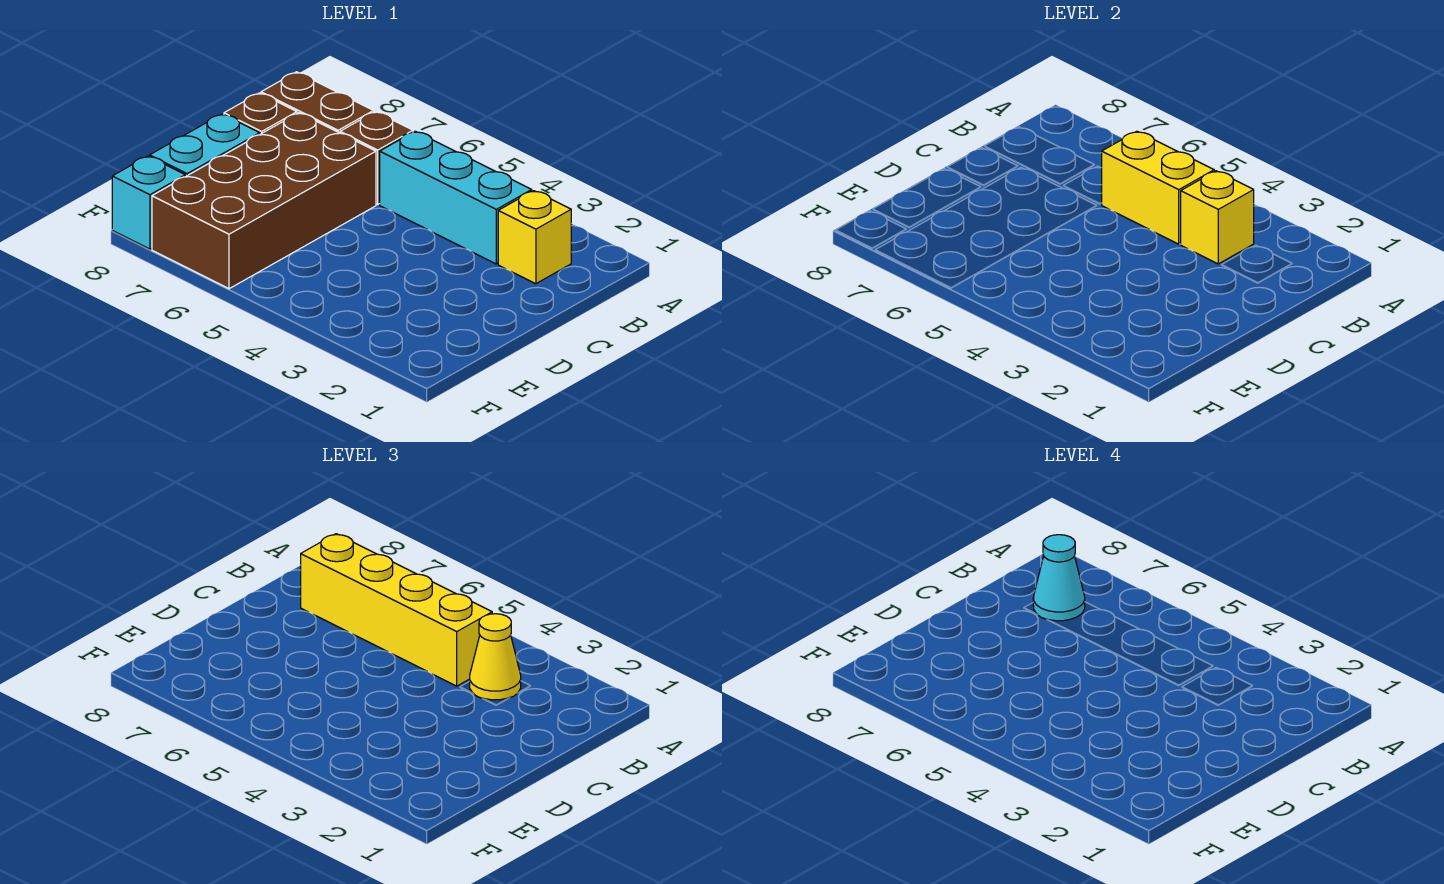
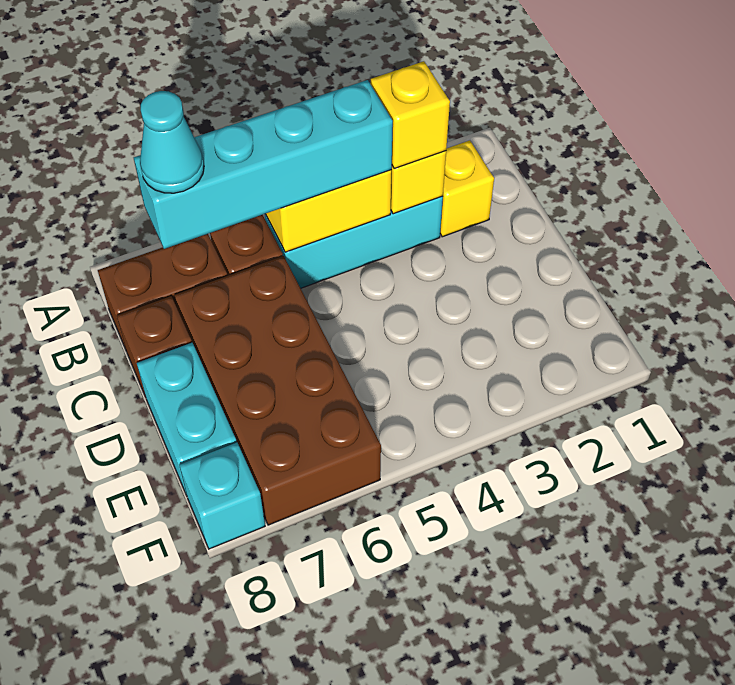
yellow cone B3 level 3 -> yellow brick B3 level 3
yellow brick B4:B7 level 3 -> cyan brick B4:B7 level 3

